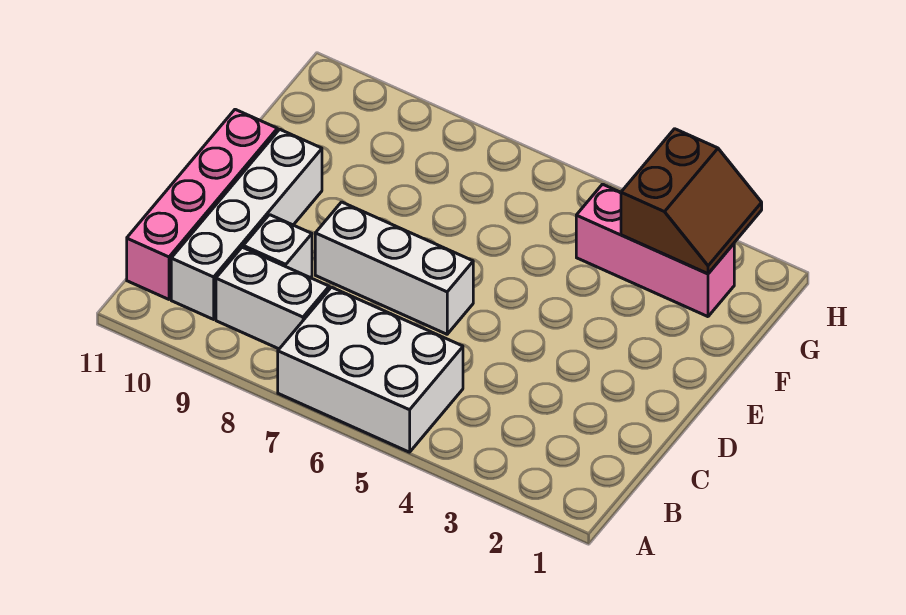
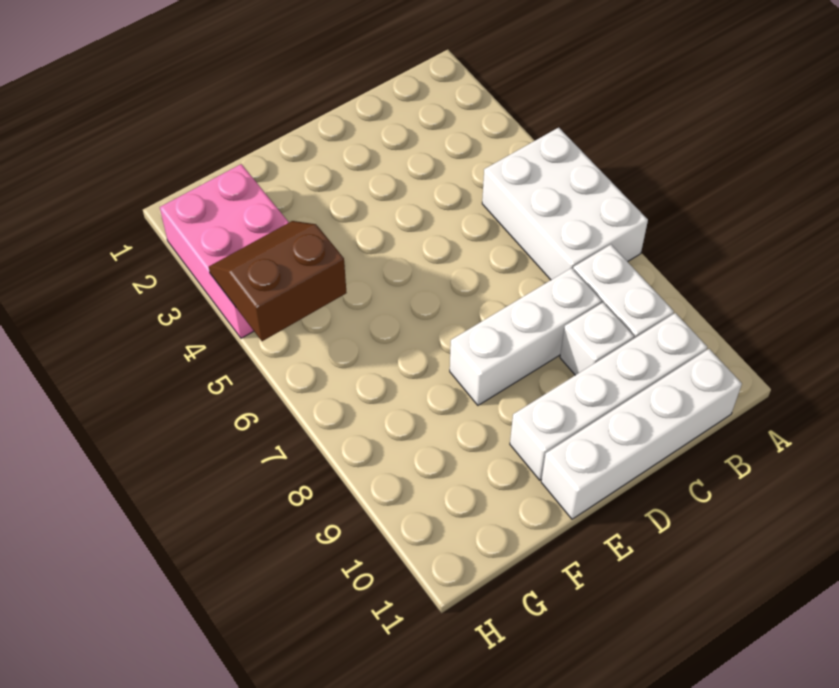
pink brick B11:E11 level 1 -> white brick B11:E11 level 1
white brick D6:D8 level 1 -> white brick C8:E8 level 1
pink brick G2:G4 level 1 -> pink brick G2:H4 level 1
brown slope G2:H3 level 2 top 3 -> brown slope G4:H5 level 2 top 5

